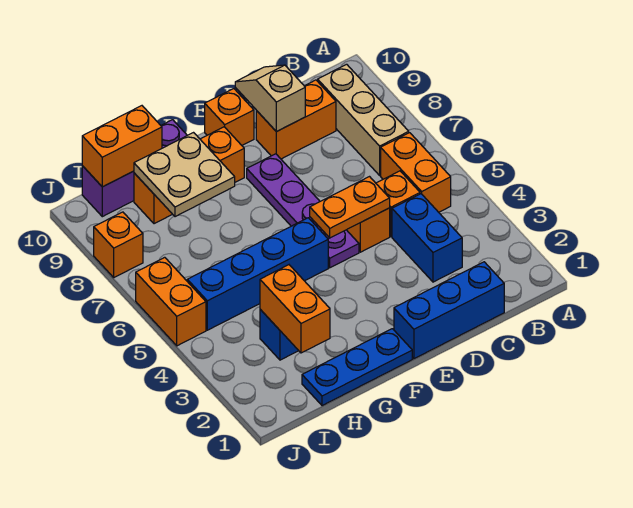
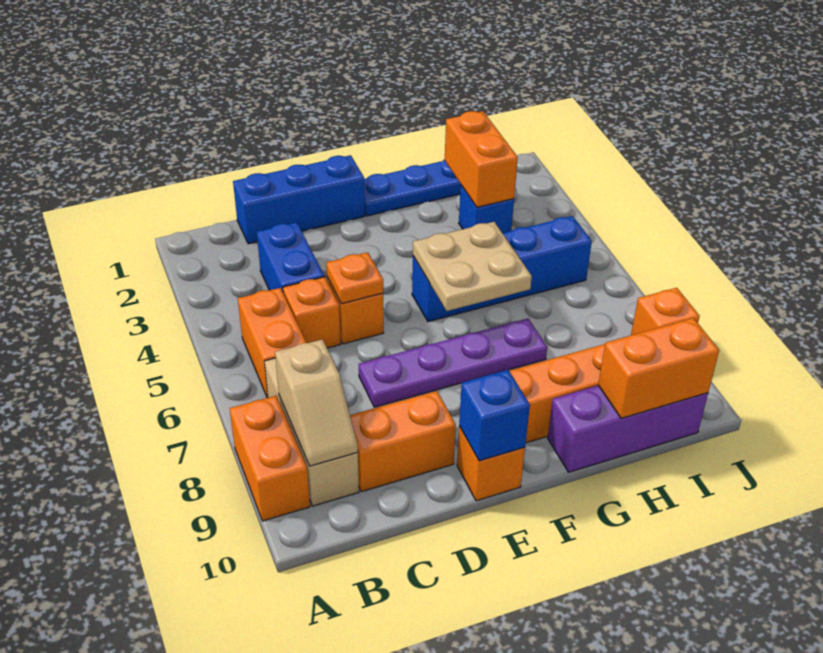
orange plate D5:E5 level 2 -> orange plate D5 level 2
tan slope D9:D10 level 2 top 9 -> tan slope B8:B9 level 2 top 8
purple plate E5:E8 level 1 -> purple plate D7:G7 level 1
none -> blue brick E10 level 2
tan plate G8:H9 level 2 -> tan plate F5:G6 level 2
orange brick J5:J6 level 1 -> orange brick A8:A9 level 1

